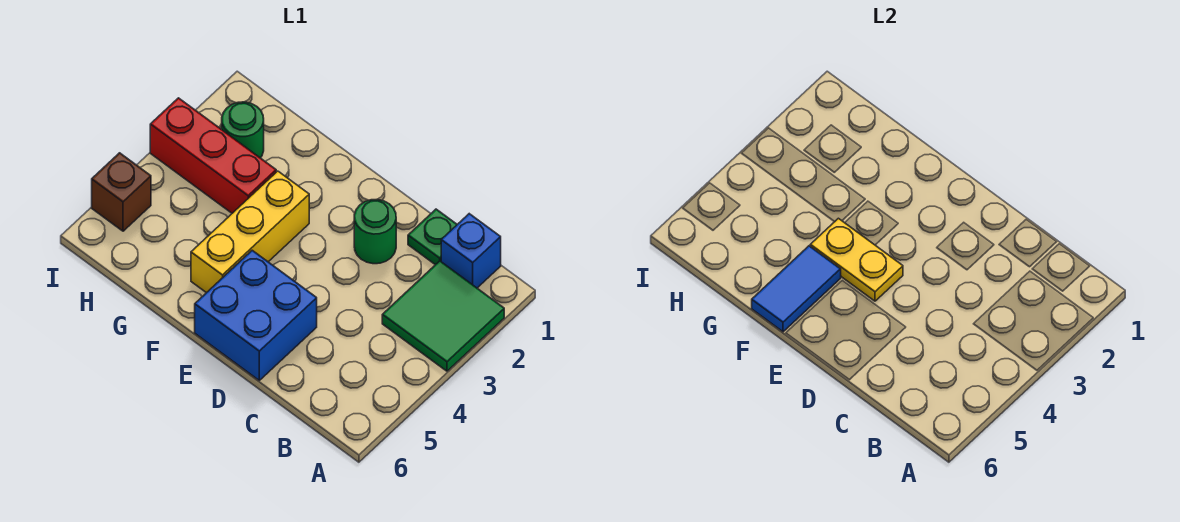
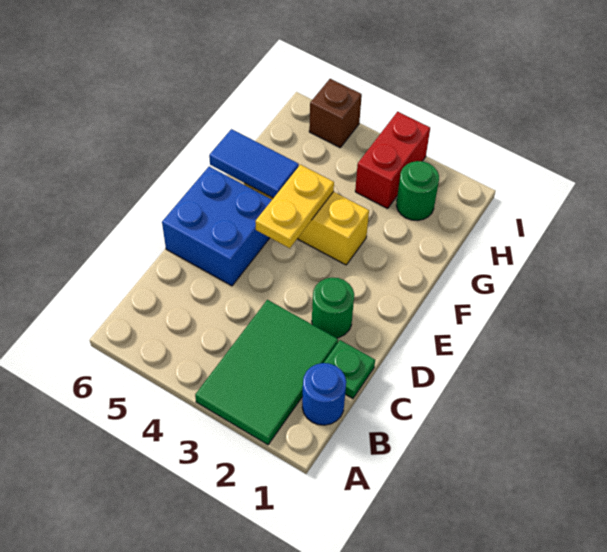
green tile A2:B3 level 1 -> green tile A2:C3 level 1
blue brick B1 level 1 -> blue round brick B1 level 1
red brick G3:I3 level 1 -> red brick H3:I3 level 1

